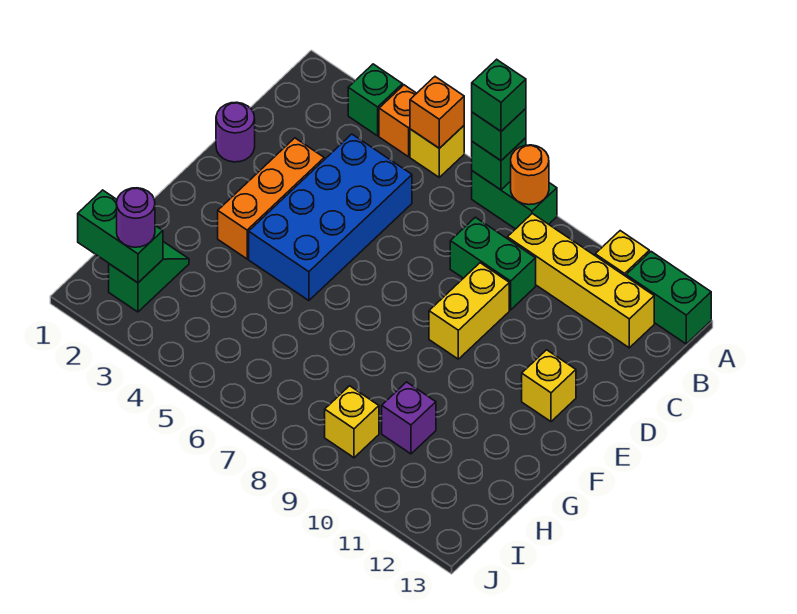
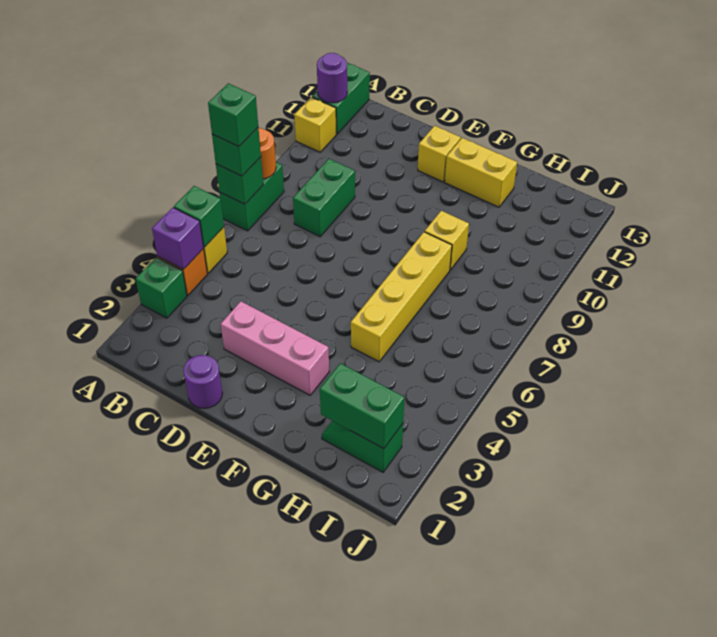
orange brick A5 level 2 -> green brick A5 level 2
yellow brick B9:B12 level 1 -> yellow brick G5:G8 level 1
blue brick C4:F5 level 1 -> none
orange brick D3:F3 level 1 -> pink brick D3:F3 level 1
yellow brick D9:E9 level 1 -> yellow brick F12:G12 level 1
purple brick H10 level 1 -> purple brick A4 level 2
green brick I1:I2 level 2 -> green brick H2:I2 level 2
purple round brick I2 level 3 -> purple round brick A12 level 2
yellow brick I9 level 1 -> yellow brick G9 level 1

